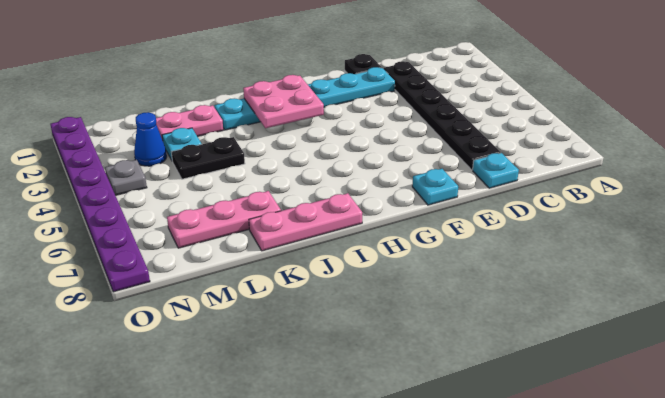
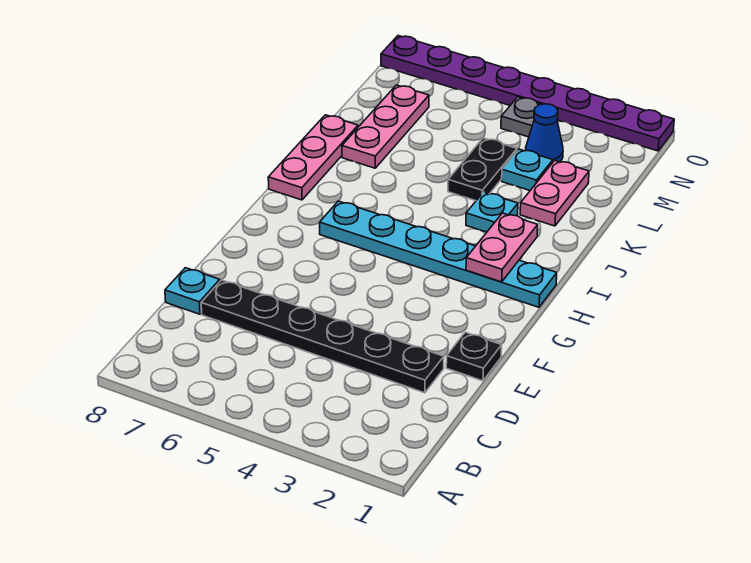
cyan plate E2:J2 level 1 -> cyan plate H1:H6 level 1
cyan plate F8 level 1 -> cyan plate J3 level 1
pink plate H2:I3 level 2 -> pink plate H2:I2 level 2

